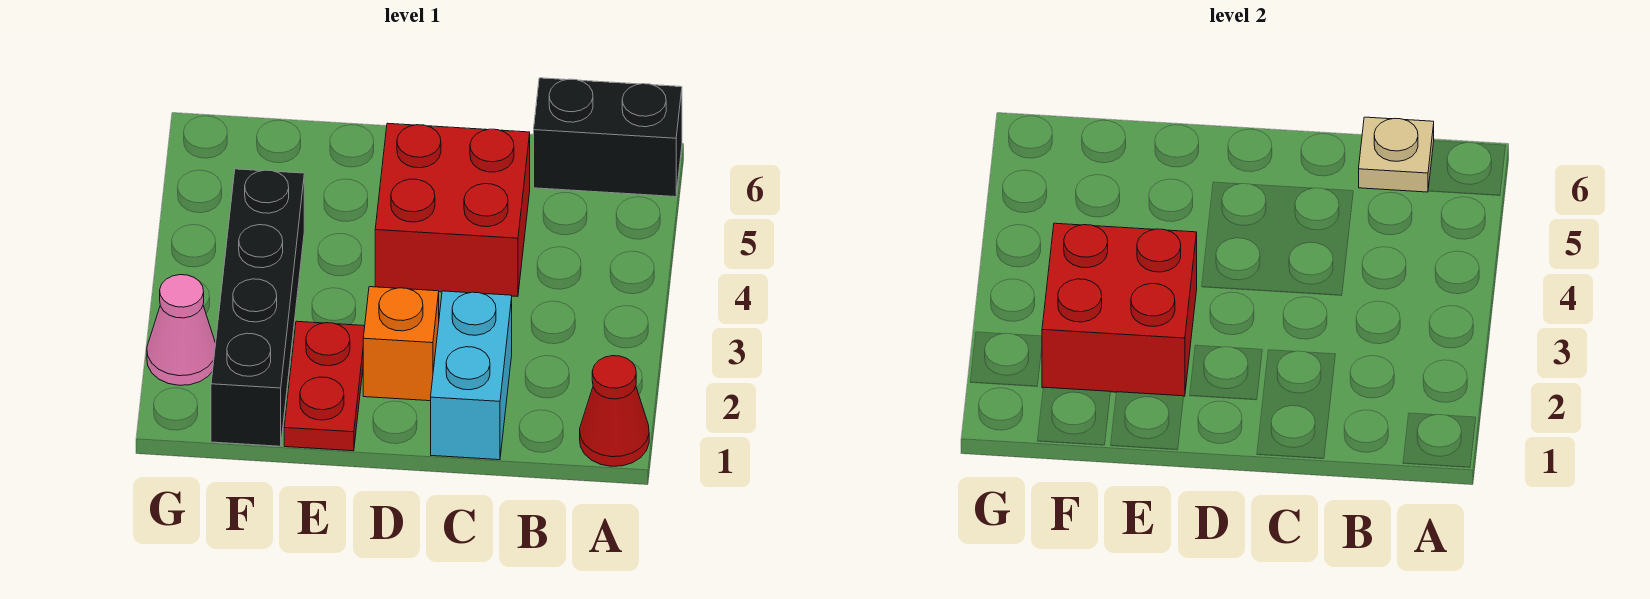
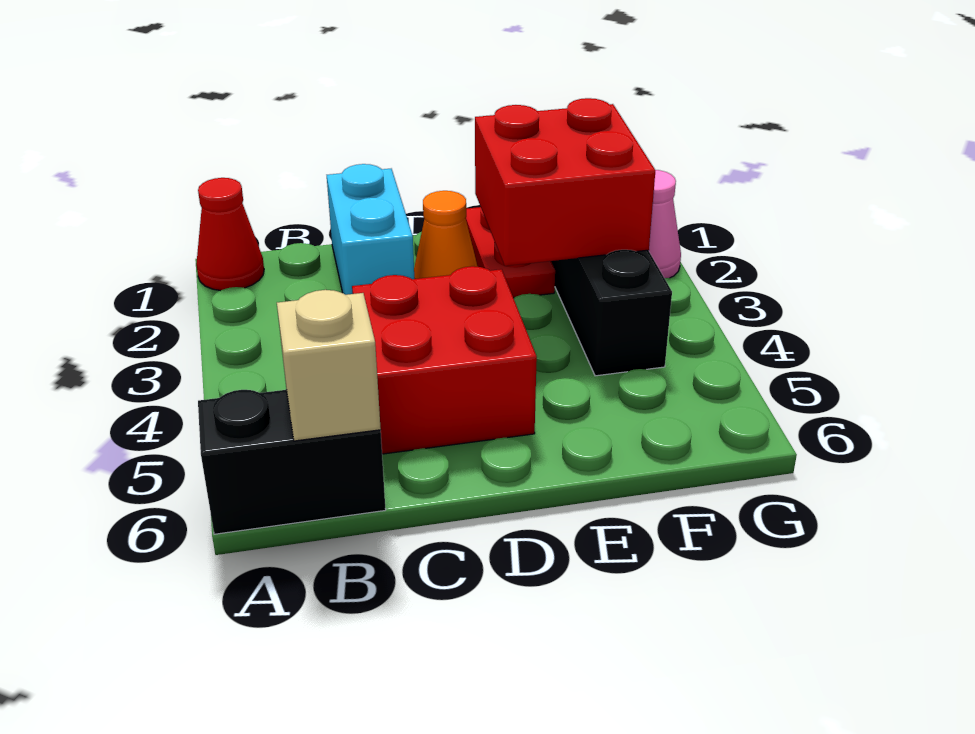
tan plate B6 level 2 -> tan brick B6 level 2
orange brick D2 level 1 -> orange cone D2 level 1

